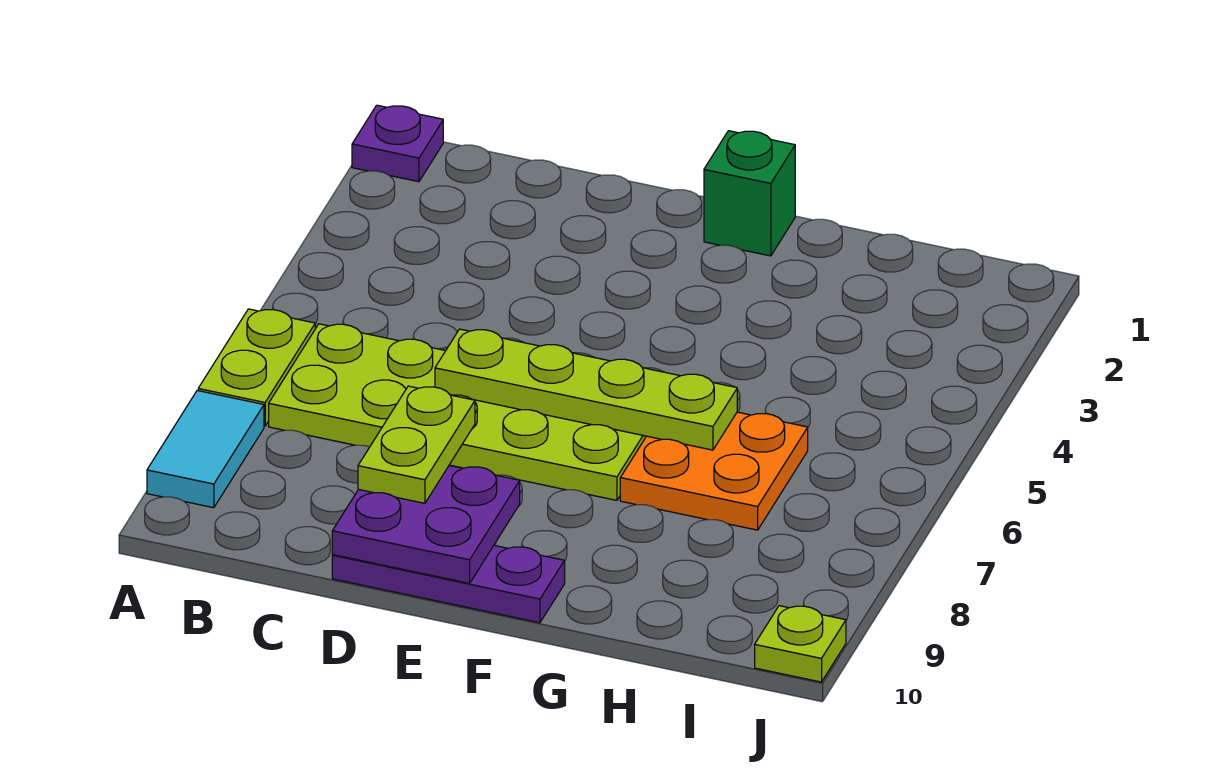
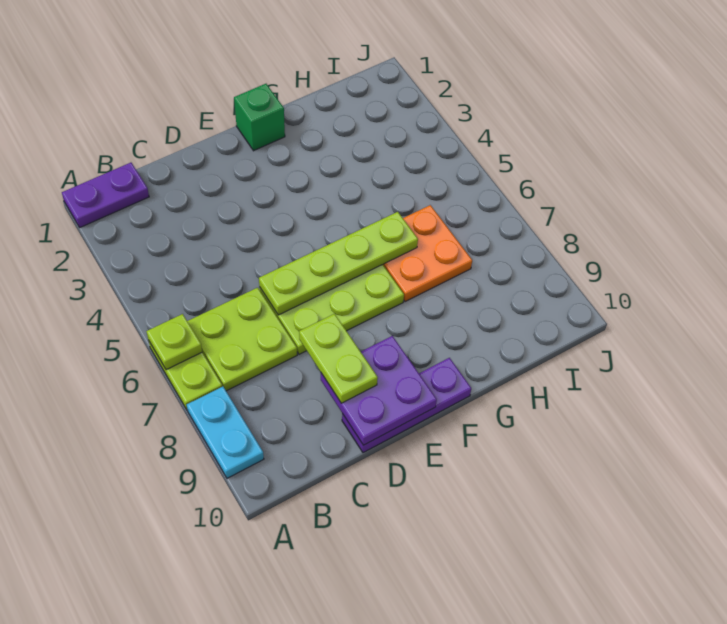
purple plate A1 level 1 -> purple plate A1:B1 level 1
cyan tile A8:A9 level 1 -> cyan plate A8:A9 level 1
lime plate J10 level 1 -> lime plate A6 level 2

